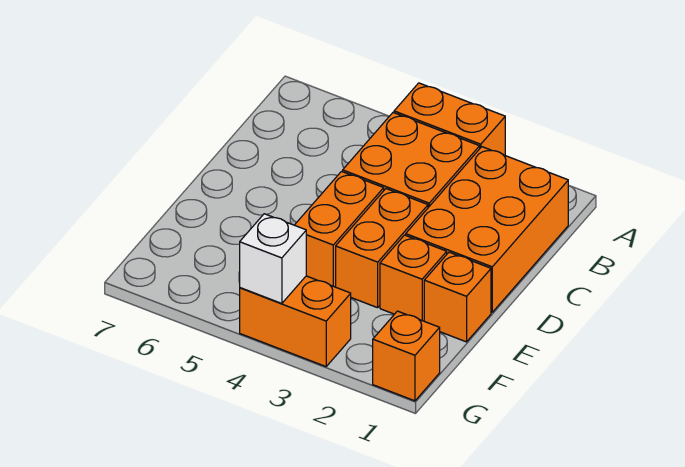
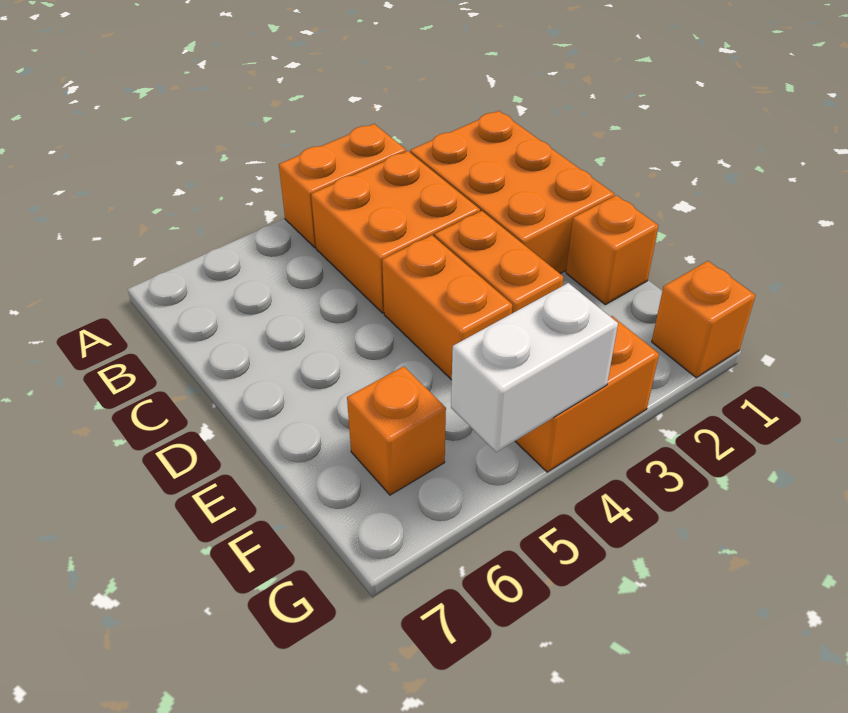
orange brick E2 level 1 -> orange brick F6 level 1
white brick G4 level 2 -> white brick G4:G5 level 2

